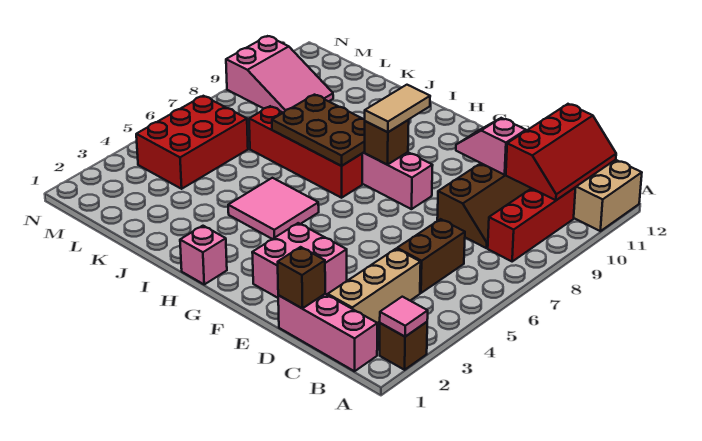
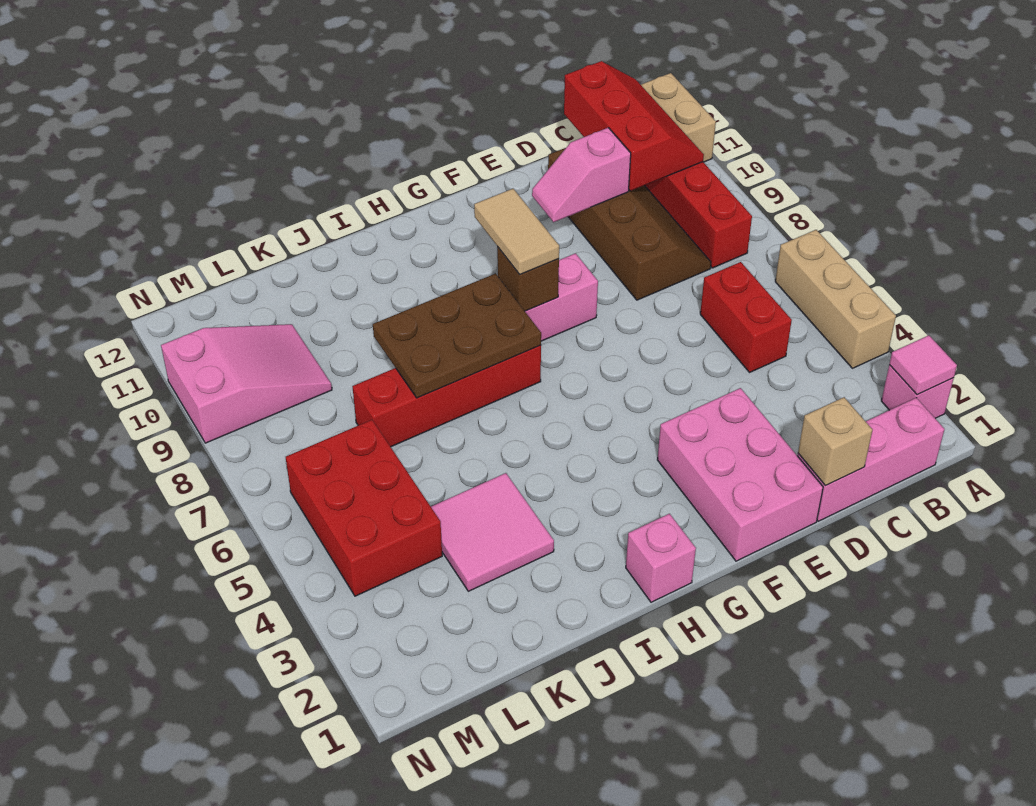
brown brick A2 level 1 -> pink brick A2 level 1
tan brick C2:C4 level 1 -> tan brick A4:A6 level 1
brown brick C5:C6 level 1 -> red brick C5:C6 level 1
brown brick D1 level 2 -> tan brick D1 level 2
pink brick E2:F3 level 1 -> pink brick E1:F3 level 1
pink tile H4:I5 level 1 -> pink tile J3:K4 level 1

